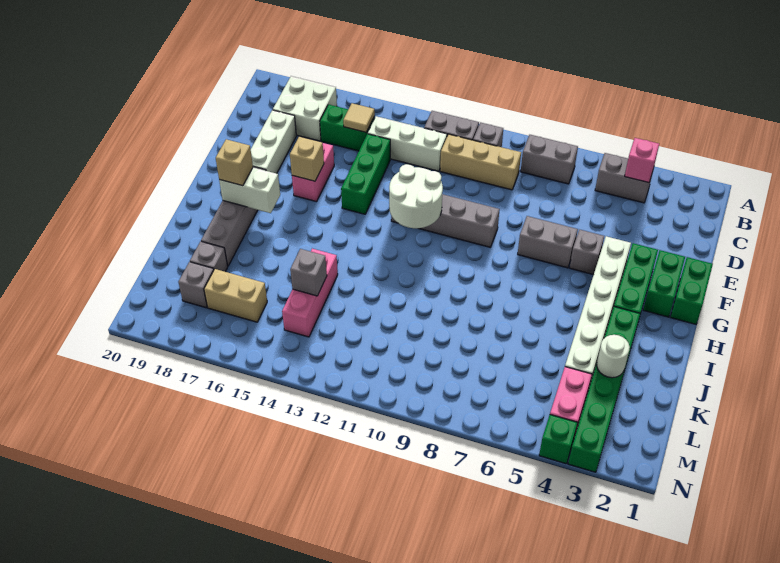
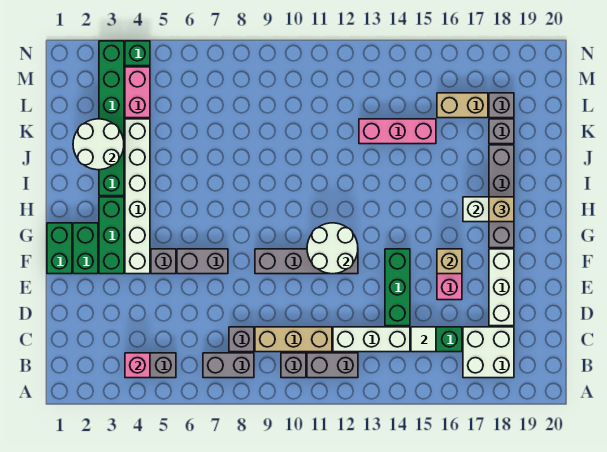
tan tile C15 level 2 -> white tile C15 level 2
pink brick J14:L14 level 1 -> pink brick K13:K15 level 1
white round brick K3 level 2 -> white round brick J2:K3 level 2
grey brick K14 level 2 -> grey brick C8 level 1

